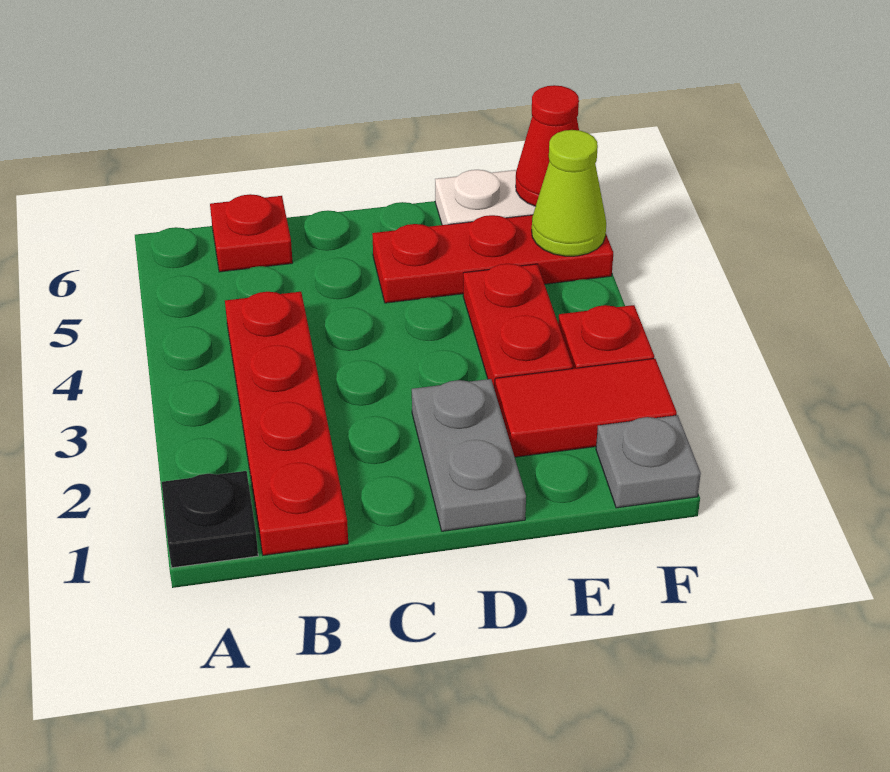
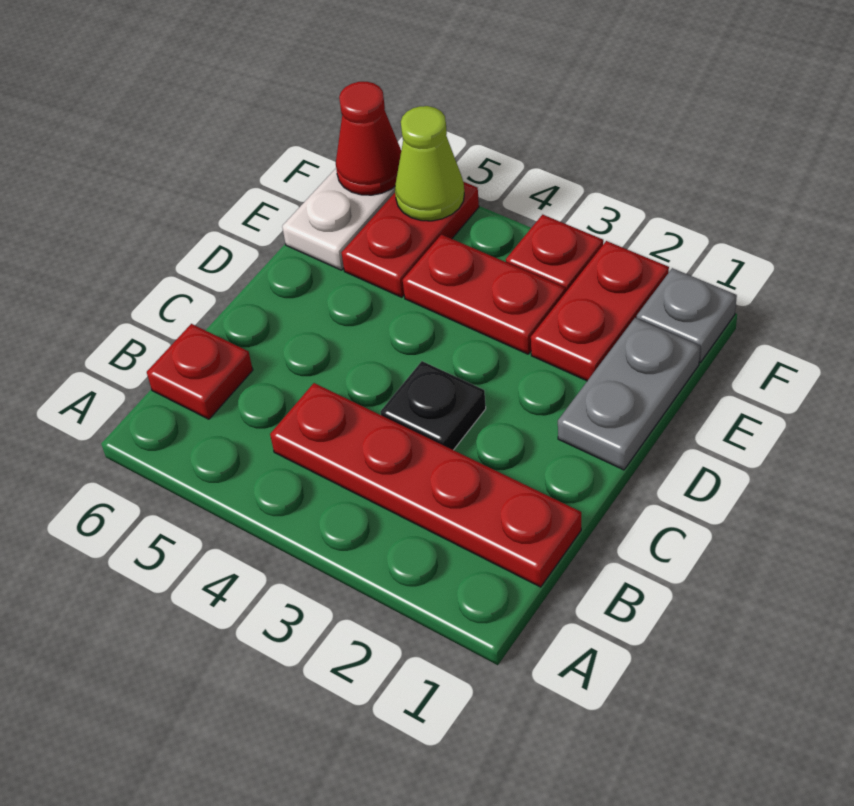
black plate A1 level 1 -> black plate C3 level 1
grey plate D1:D2 level 1 -> grey plate D1:E1 level 1
red plate D5:F5 level 1 -> red plate E5:F5 level 1
red tile E2:F2 level 1 -> red plate E2:F2 level 1

